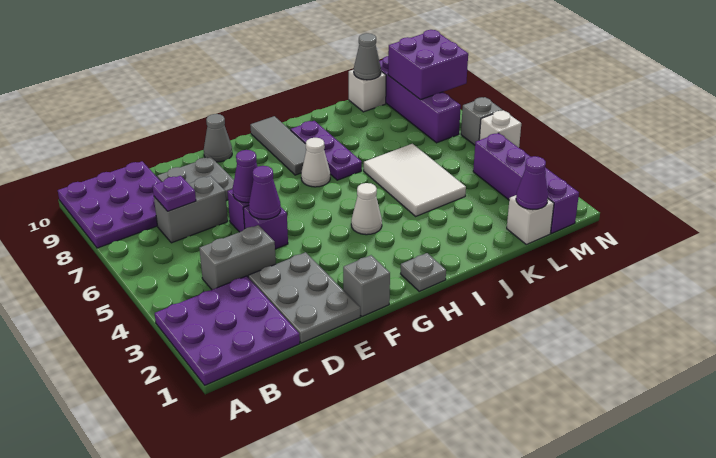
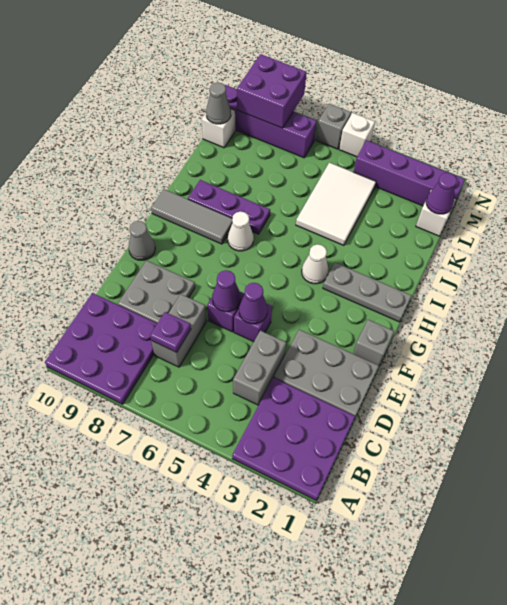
grey plate H1 level 1 -> grey plate H1:H3 level 1
white tile J4:K6 level 1 -> white tile J4:L5 level 1

